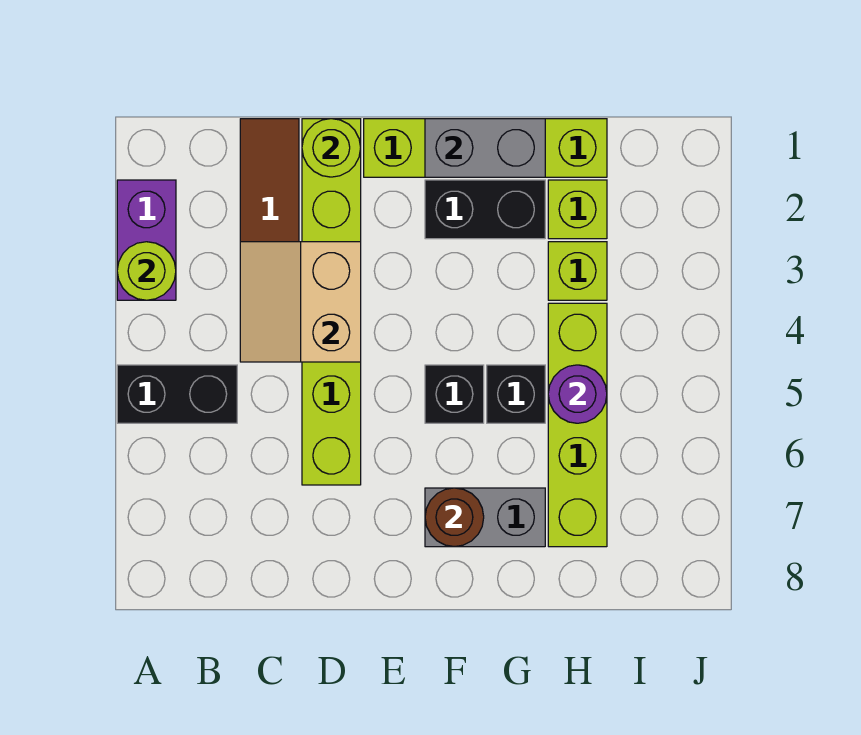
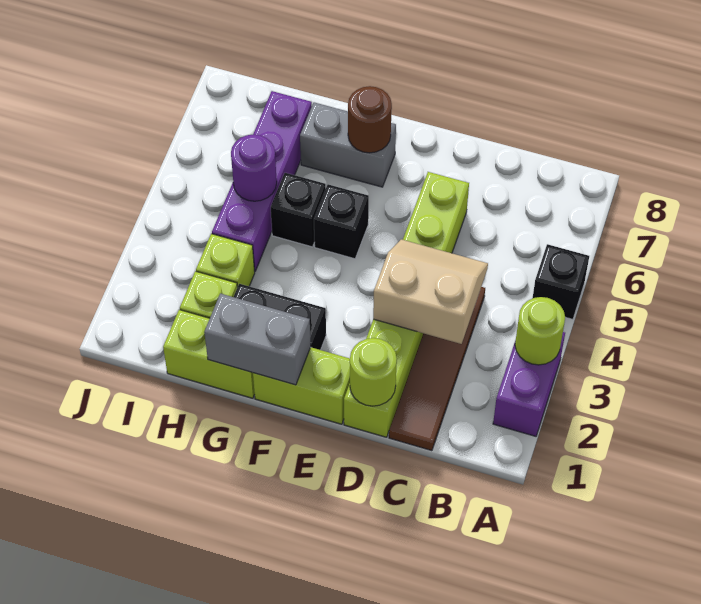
black brick A5:B5 level 1 -> black brick A5 level 1
tan slope C3:D4 level 2 top D -> tan slope C3:D4 level 2 top 3
lime brick H4:H7 level 1 -> purple brick H4:H7 level 1

